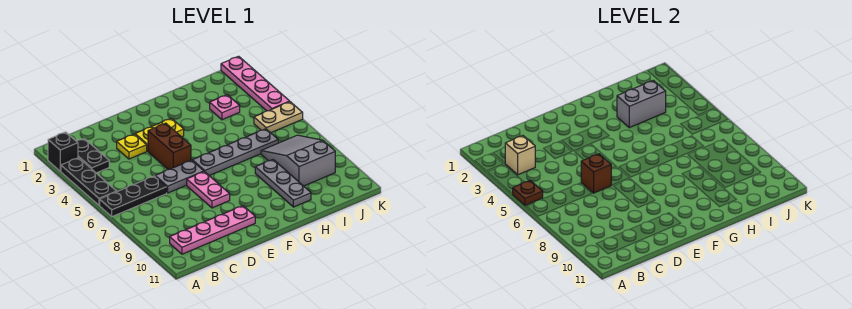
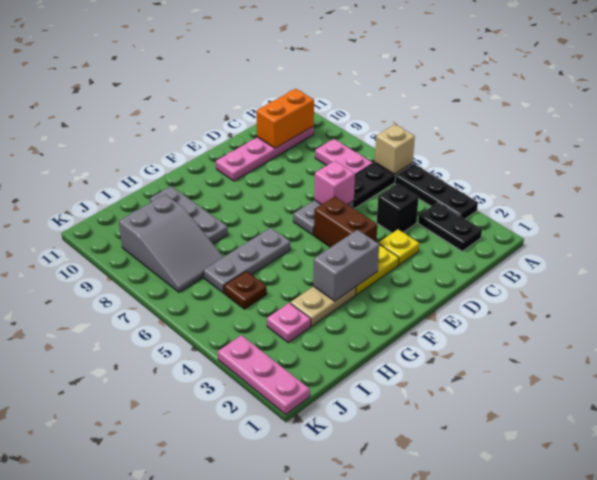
black brick A2 level 1 -> black brick C4 level 1
brown plate A5 level 2 -> brown plate I5 level 1
tan brick B3 level 2 -> tan brick A6 level 2
none -> orange brick B10:C10 level 2
brown brick D6 level 2 -> pink brick D6 level 2
pink plate E7:E8 level 1 -> pink plate B7:B8 level 1
grey plate F6:I6 level 1 -> grey plate G6:I6 level 1
grey brick H3:I3 level 2 -> grey brick F3:G3 level 2
tan plate J5:K5 level 1 -> tan plate G3:H3 level 1
pink plate K1:K4 level 1 -> pink plate K1:K3 level 1

